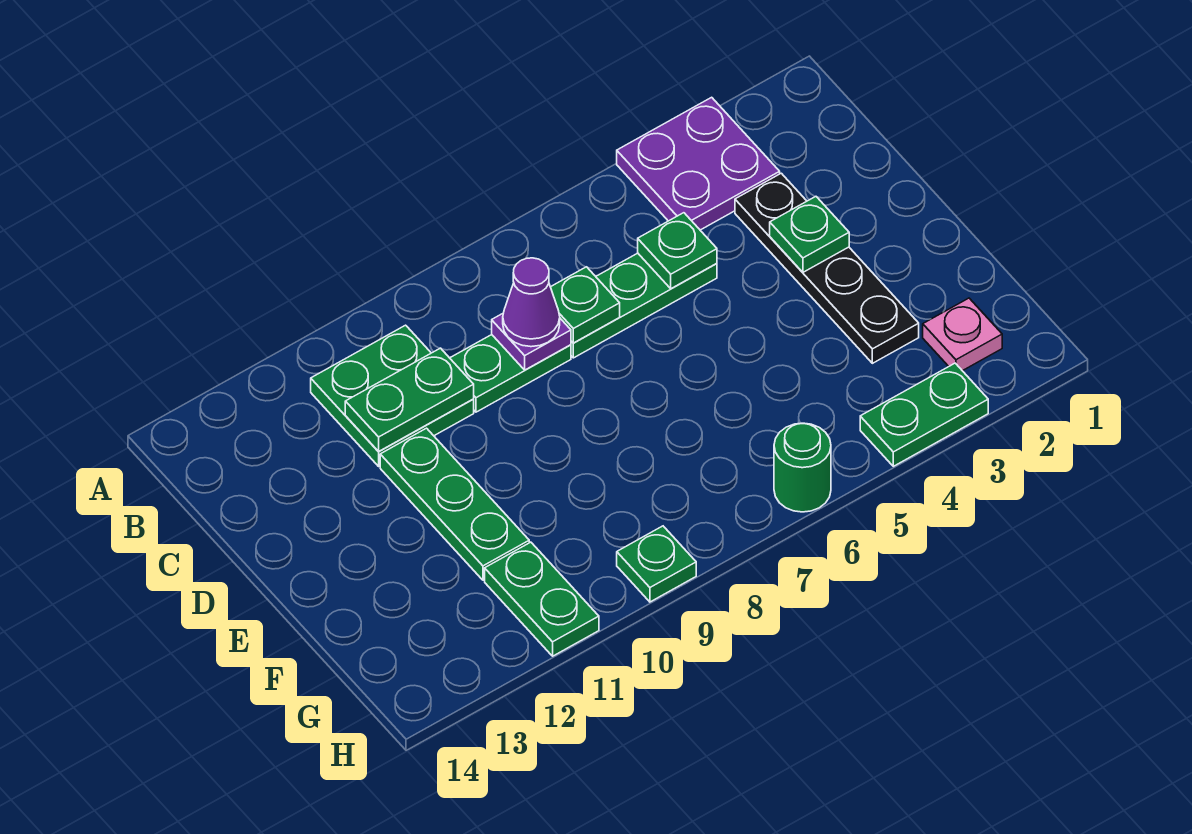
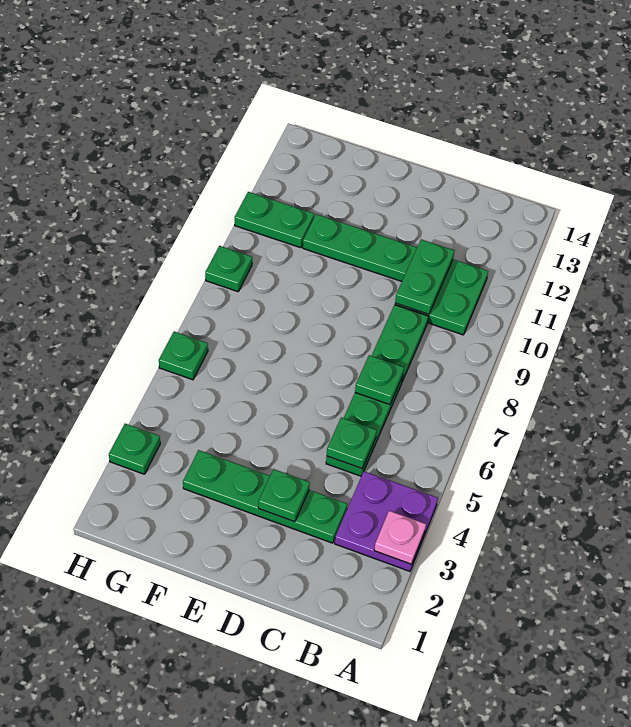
black plate C3:F3 level 1 -> green plate C3:F3 level 1
purple plate C8 level 2 -> none
purple cone C8 level 3 -> none
pink plate G2 level 1 -> pink plate A3 level 2
green plate H3:H4 level 1 -> green plate H3 level 1
green round brick H6 level 1 -> green plate H6 level 1

